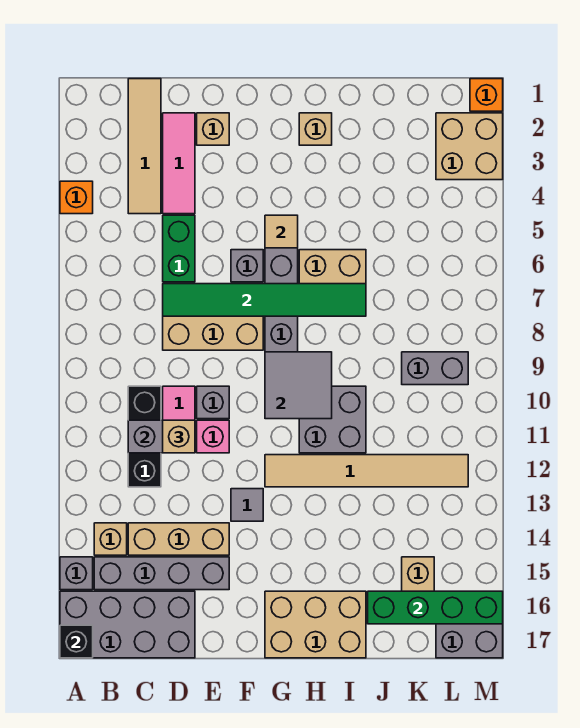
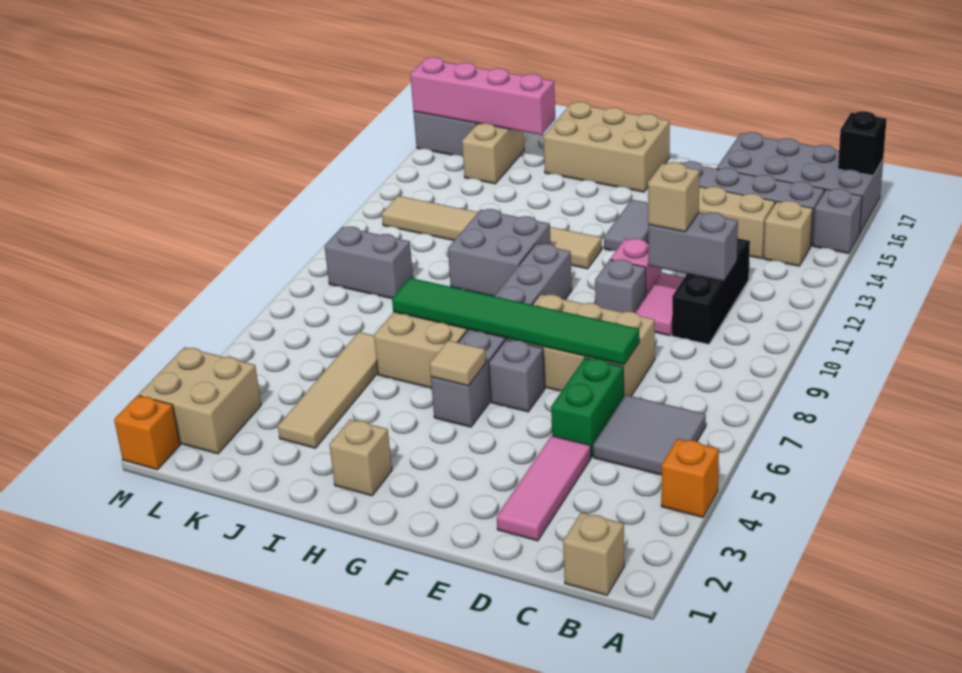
tan tile C1:C4 level 1 -> tan tile J3:J6 level 1
tan brick E2 level 1 -> tan brick B1 level 1
grey tile F13 level 1 -> grey tile F13:F14 level 1
grey tile G9:H10 level 2 -> grey tile B5:C6 level 1
green brick J16:M16 level 2 -> pink brick J16:M16 level 2

